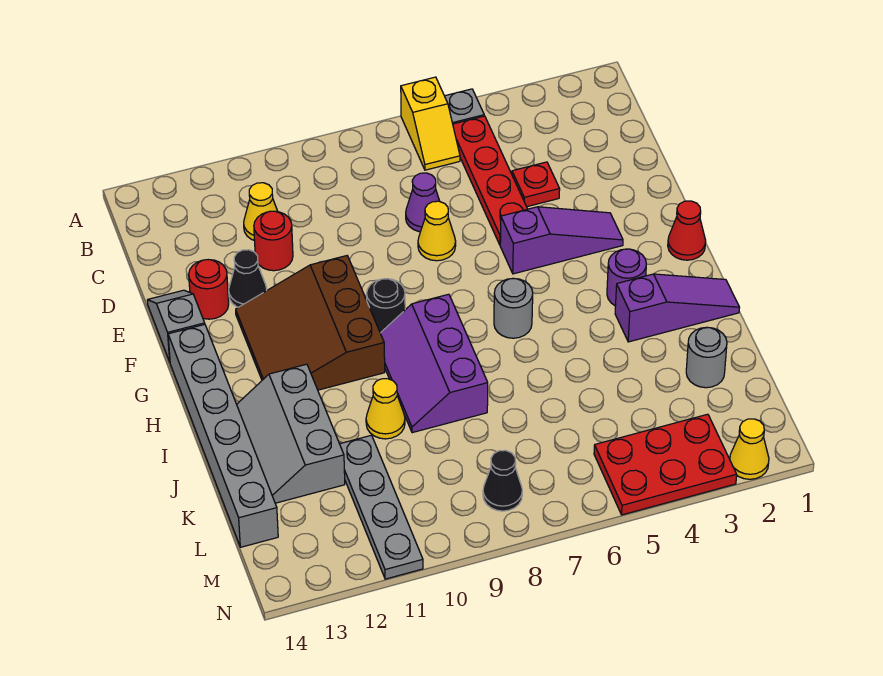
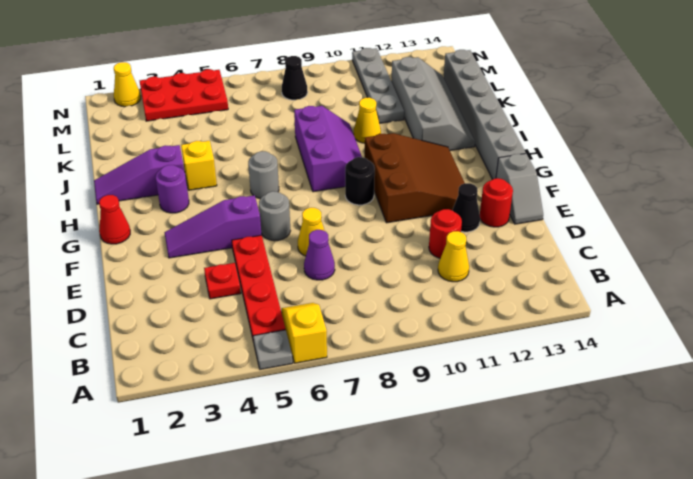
none -> yellow brick I4 level 1
grey slope I12:K13 level 1 top 12 -> grey slope I12:L13 level 1 top 12
grey round brick K2 level 1 -> grey round brick F6 level 1

